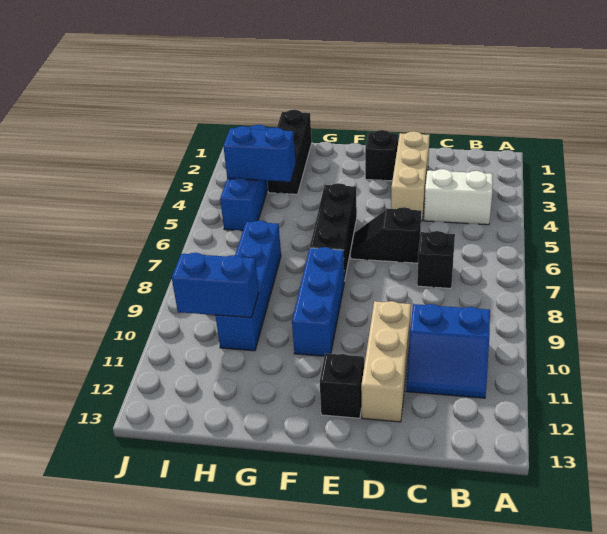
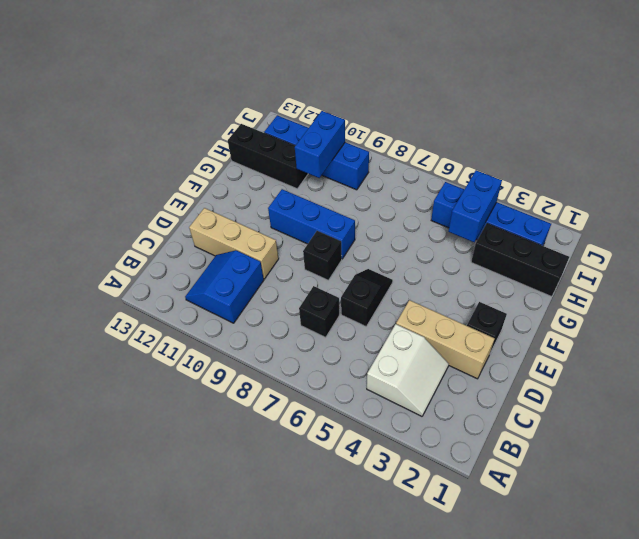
black brick E12 level 1 -> black brick E8 level 1
black brick F5:F7 level 1 -> black brick H11:H13 level 1
blue brick H7:H10 level 1 -> blue brick I9:I12 level 1

